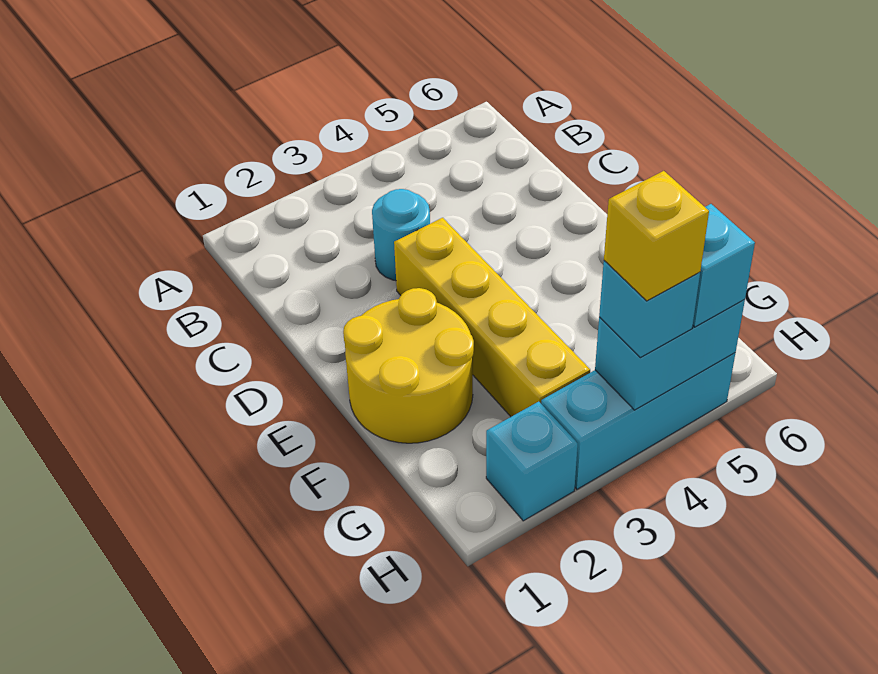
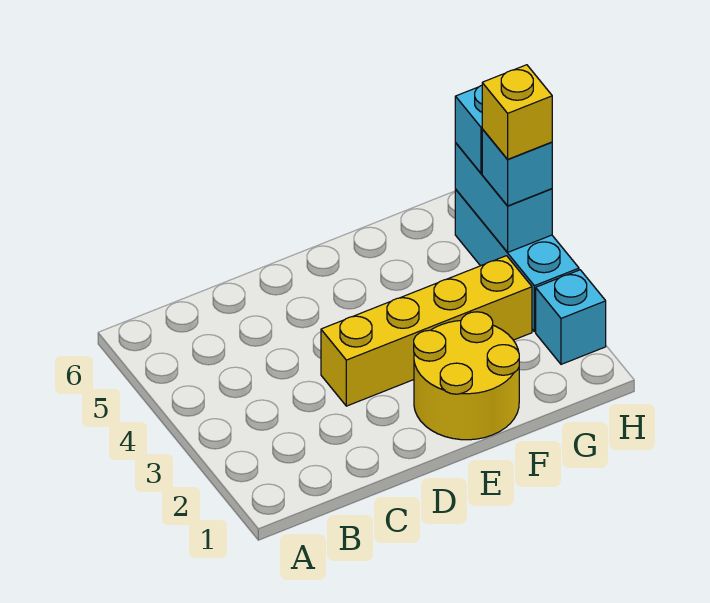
cyan round brick C3 level 1 -> none

